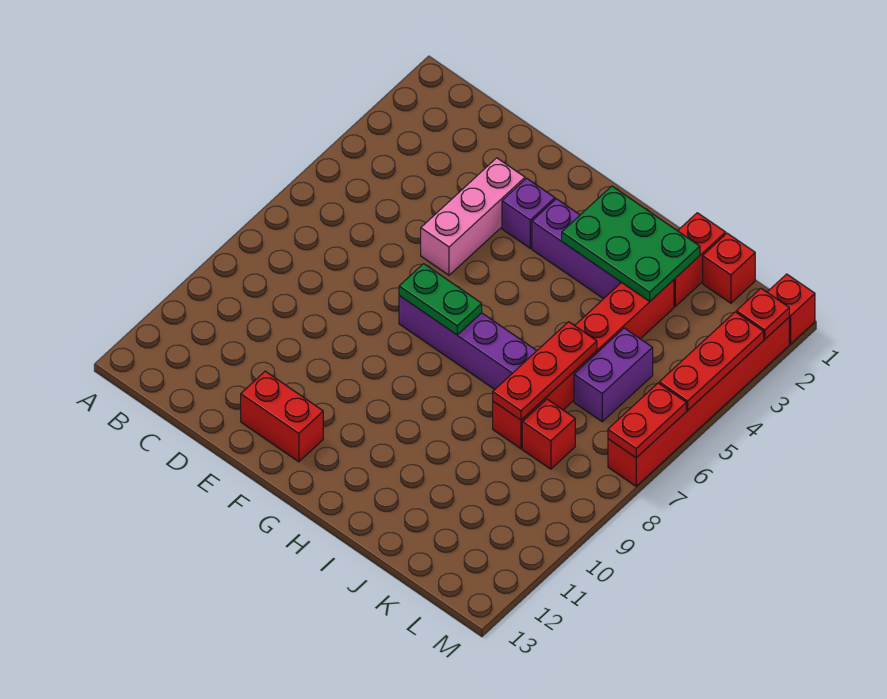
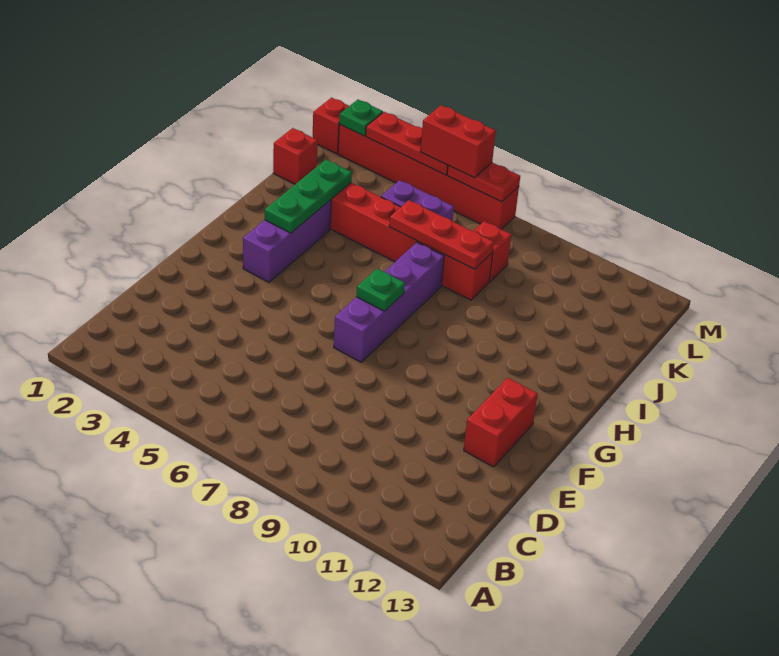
pink brick E3:E5 level 1 -> none
purple brick F3 level 1 -> none
green plate F7:G7 level 2 -> green plate G7 level 2
green plate H2:J3 level 2 -> green plate H3:J3 level 2
red brick J1:J2 level 1 -> red brick M5:M6 level 3
red plate M2 level 2 -> green plate M2 level 2

